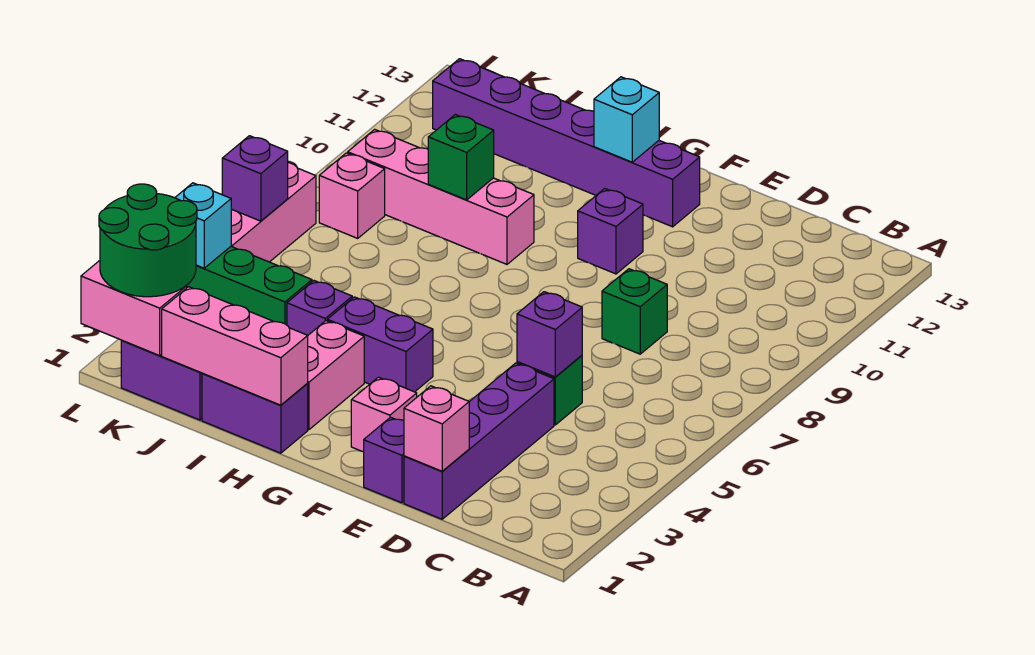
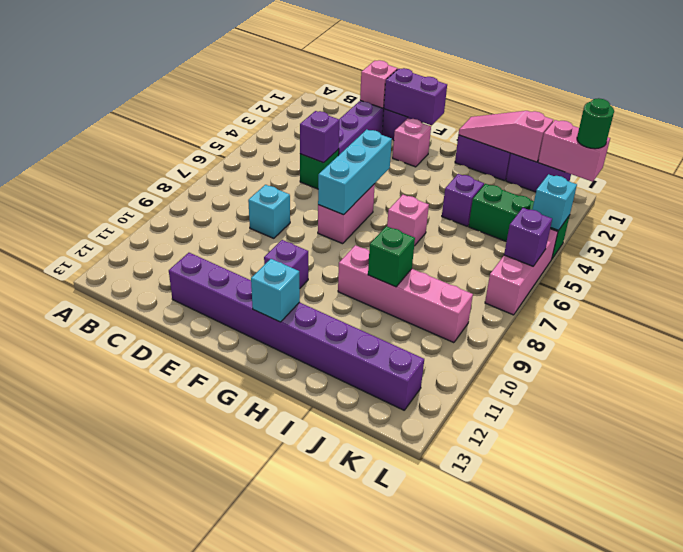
green brick D8 level 1 -> cyan brick D8 level 1
none -> cyan brick F5:F7 level 2
purple brick F12:K12 level 1 -> purple brick D12:K12 level 1
purple brick G4:H4 level 1 -> purple brick E1:F1 level 2
pink brick H1:J1 level 2 -> pink slope H1:J1 level 2 top J
pink brick H2:H3 level 1 -> pink brick F6:F7 level 1
green round brick K1:L2 level 3 -> green round brick L1 level 3
pink brick K8 level 1 -> pink brick H6 level 1

